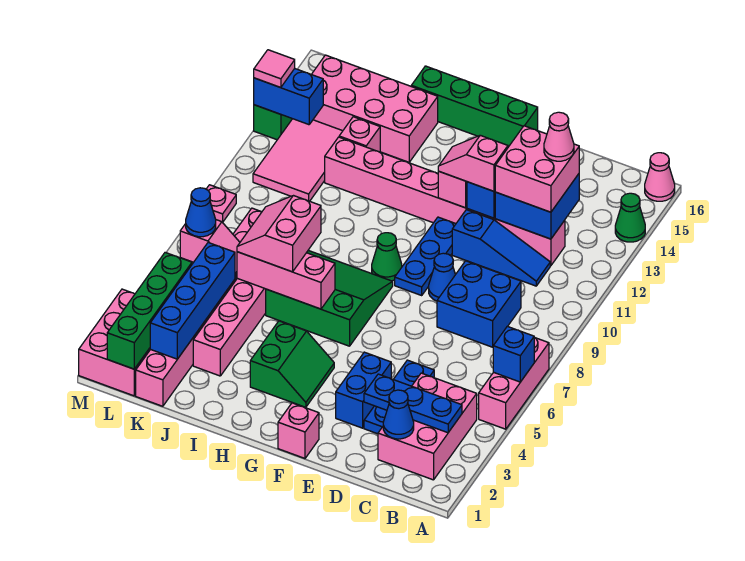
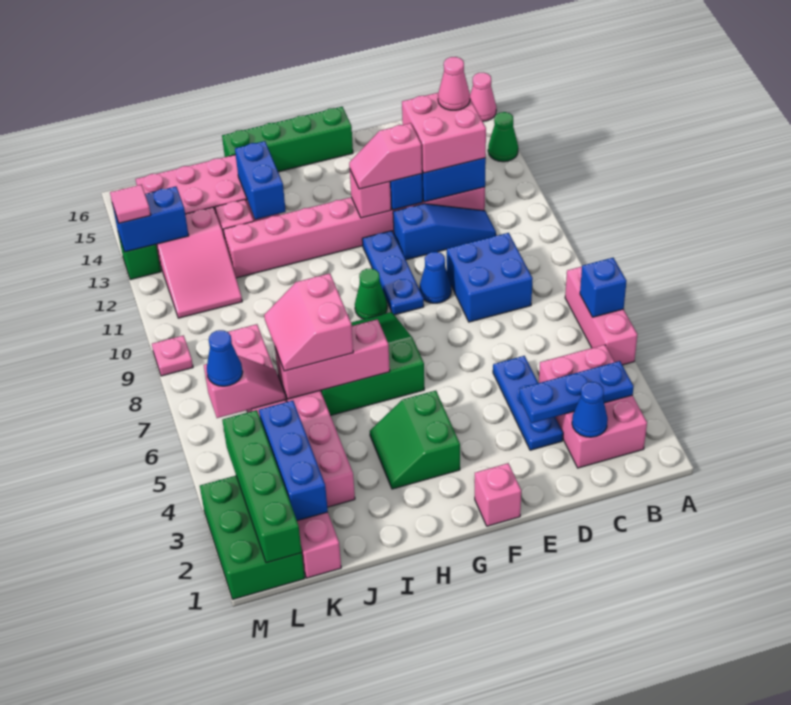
blue brick E3:E4 level 1 -> blue brick I13:I14 level 2
green slope G3:H4 level 1 top H -> green slope G3:H4 level 1 top G
blue brick K2:K5 level 2 -> blue brick K2:K4 level 2
pink tile K11:L13 level 1 -> pink slope K11:L13 level 1 top 13
pink brick L1:M3 level 1 -> green brick L1:M3 level 1

